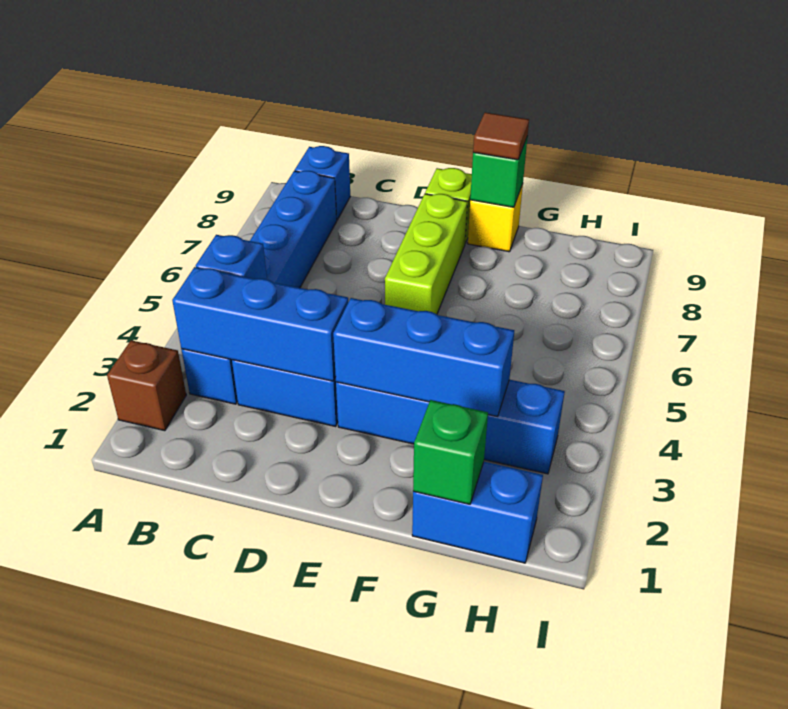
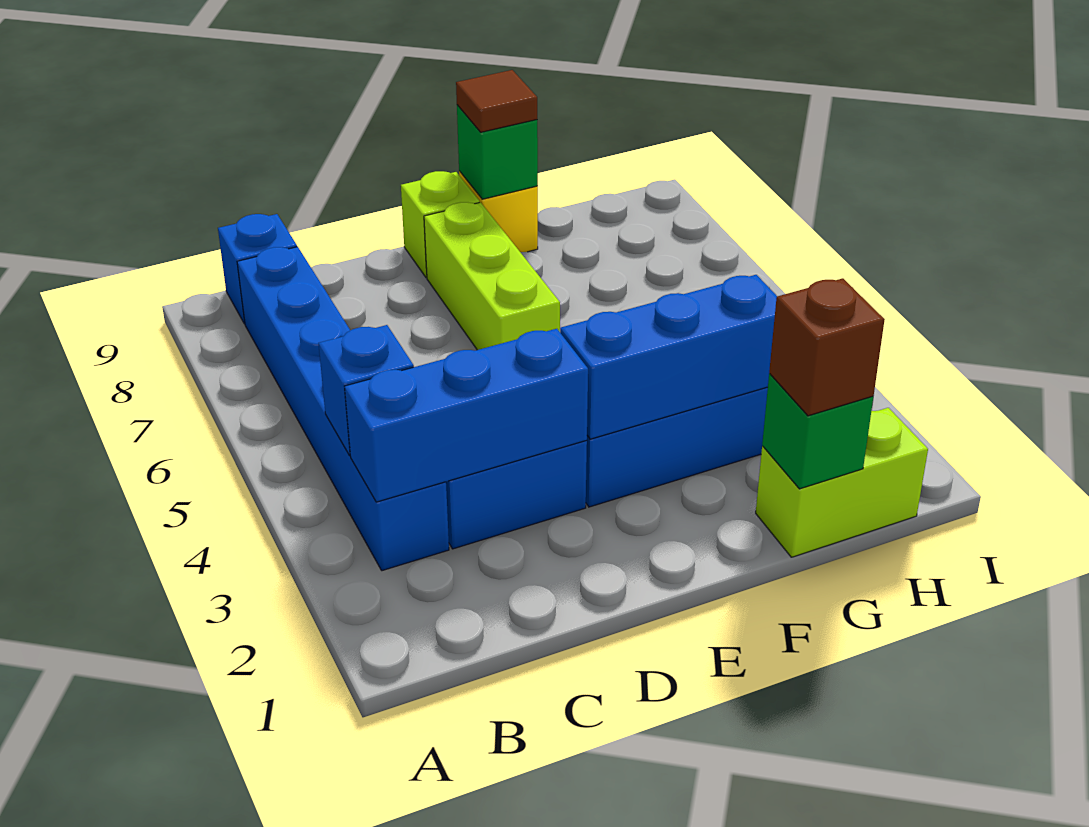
brown brick A2 level 1 -> brown brick G1 level 3
blue brick G1:H1 level 1 -> lime brick G1:H1 level 1

